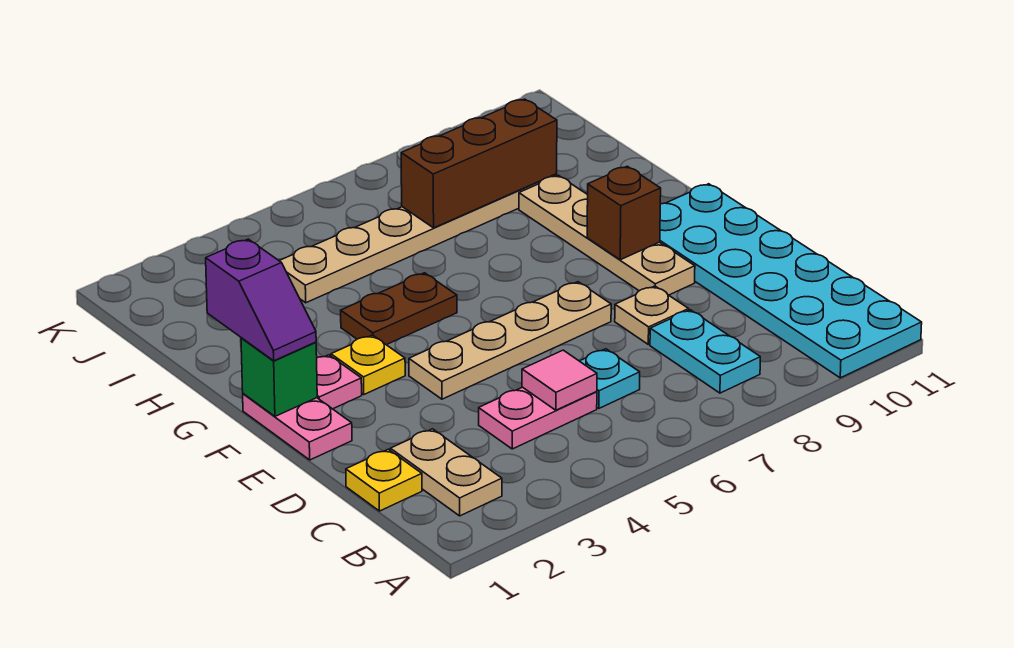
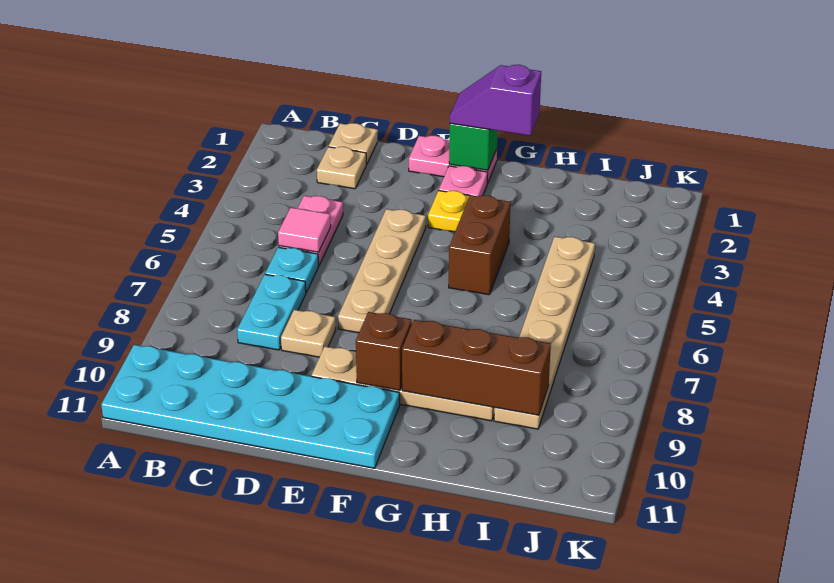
tan plate B2:C2 level 1 -> tan plate C2 level 1
cyan plate B8:C8 level 1 -> cyan plate C7:C8 level 1
yellow plate C1 level 1 -> tan plate C1 level 1
brown plate G4:G5 level 1 -> brown brick G4:G5 level 1
brown brick I7:I9 level 2 -> brown brick G9:I9 level 2

